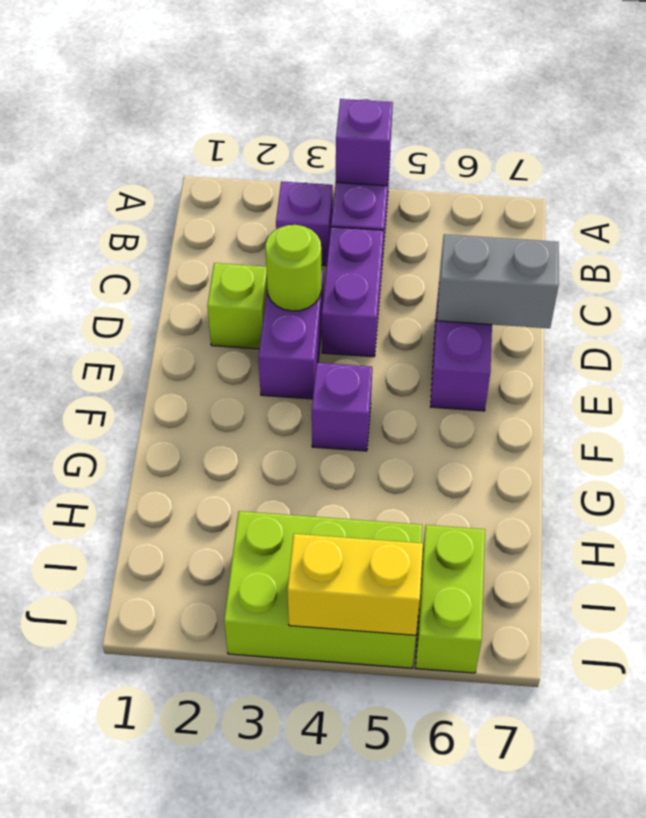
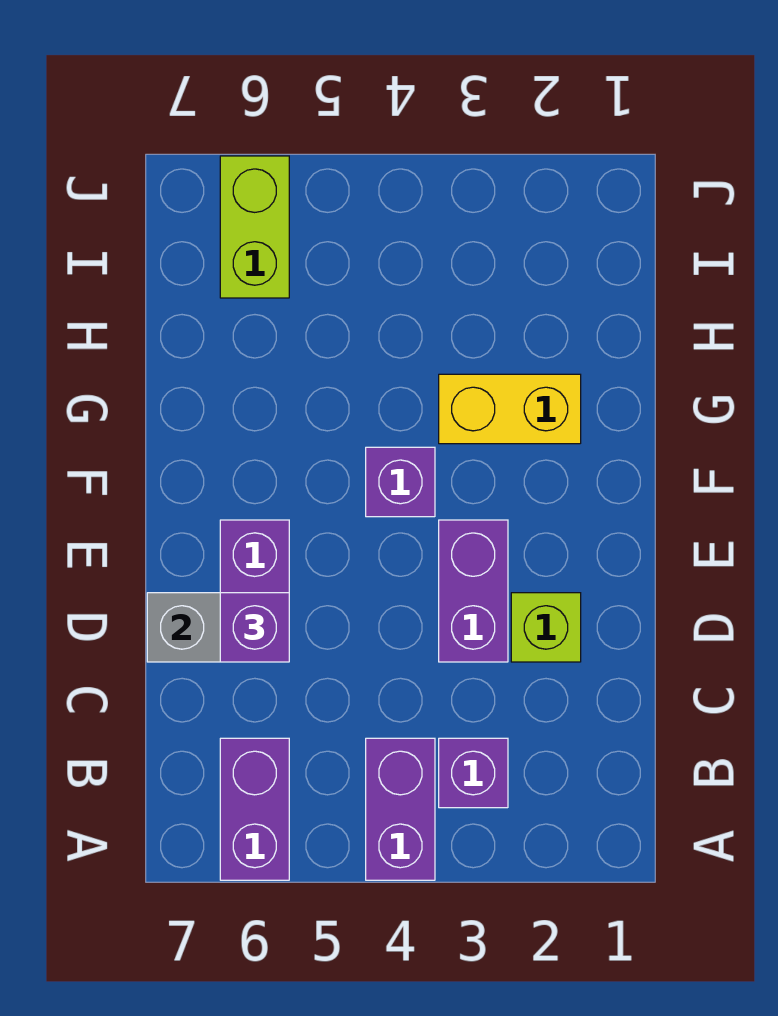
purple brick A4 level 2 -> purple brick D6 level 3
purple brick C4:D4 level 1 -> purple brick A6:B6 level 1
lime round brick D3 level 2 -> none
lime brick I3:J5 level 1 -> none
yellow brick J4:J5 level 2 -> yellow brick G2:G3 level 1

